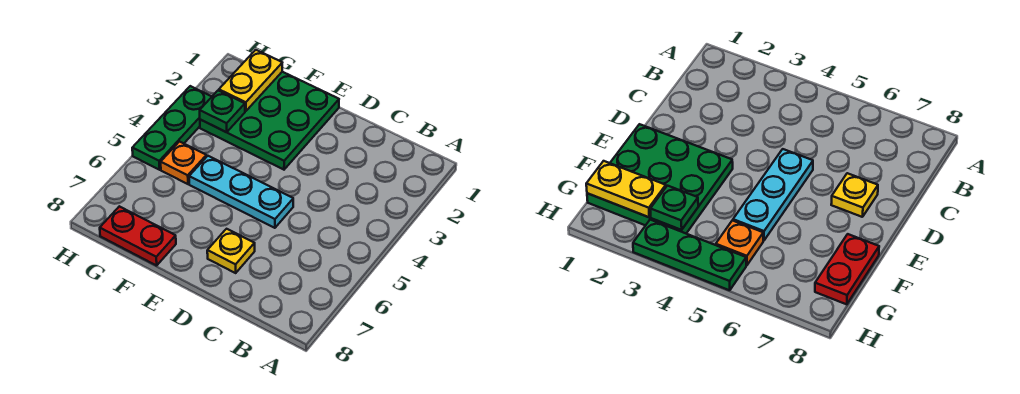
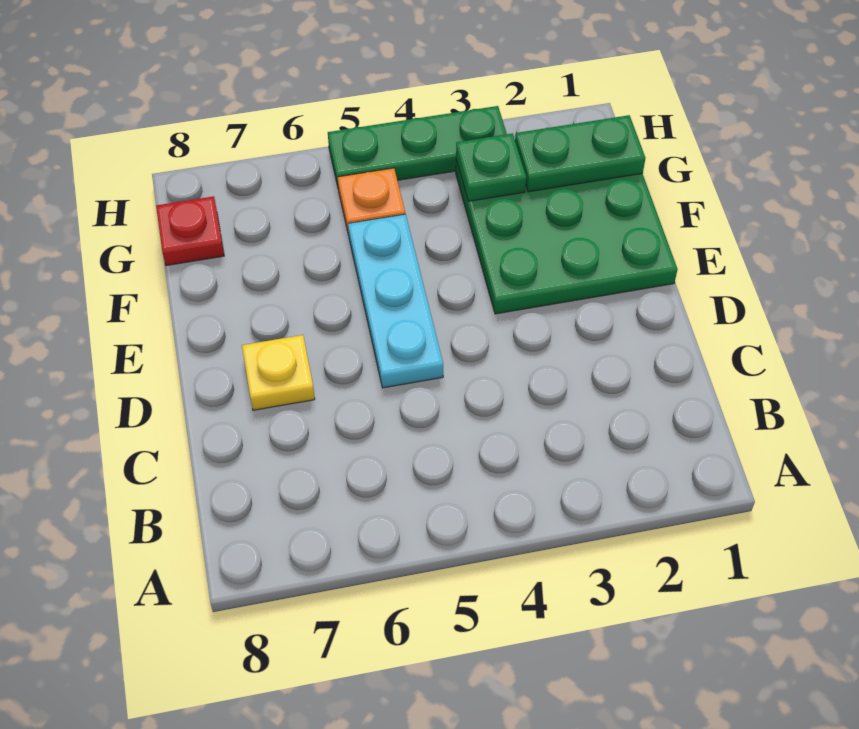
red plate F8:G8 level 1 -> red plate G8 level 1
yellow plate G1:G2 level 2 -> green plate G1:G2 level 2

